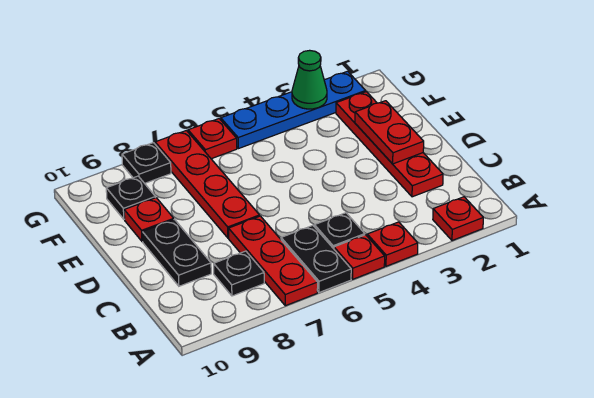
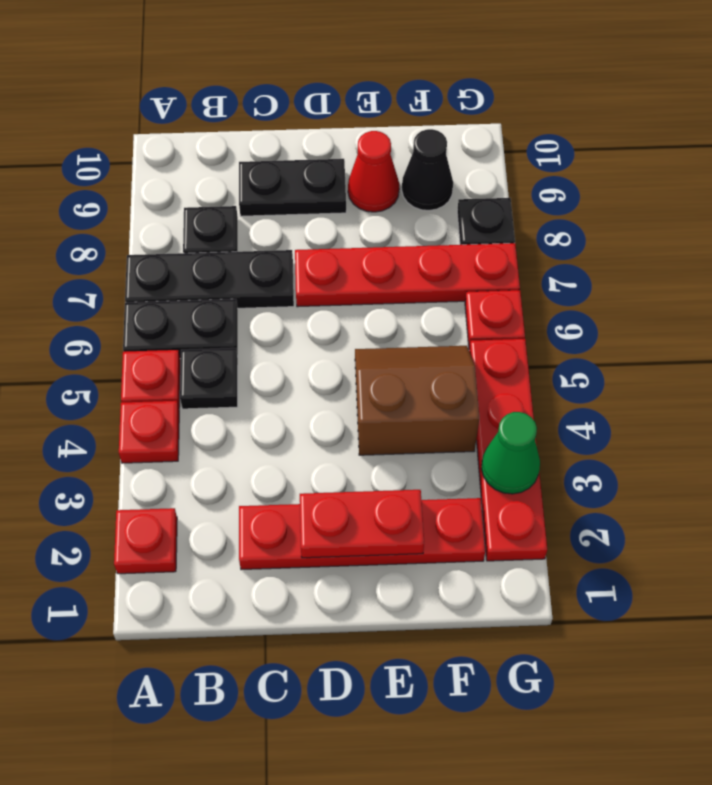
red plate A7:C7 level 1 -> black plate A7:C7 level 1
none -> brown slope E4:F5 level 1 top 4
red plate E9 level 1 -> red cone E9 level 1
black plate F9 level 1 -> black cone F9 level 1
blue plate G2:G5 level 1 -> red plate G2:G5 level 1

